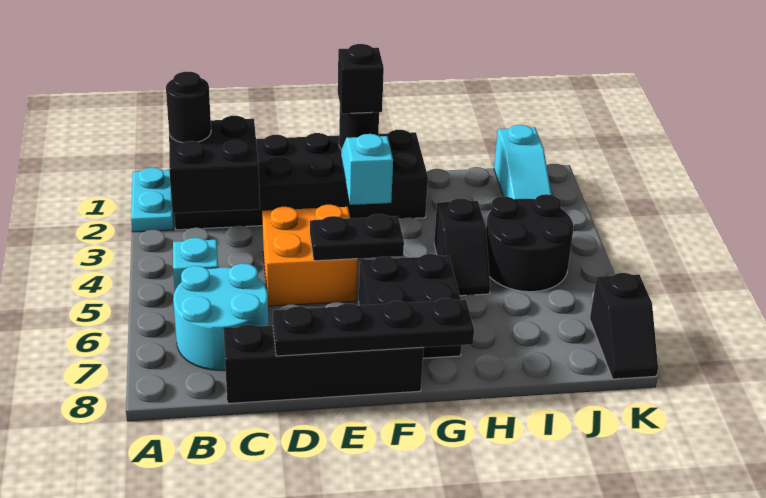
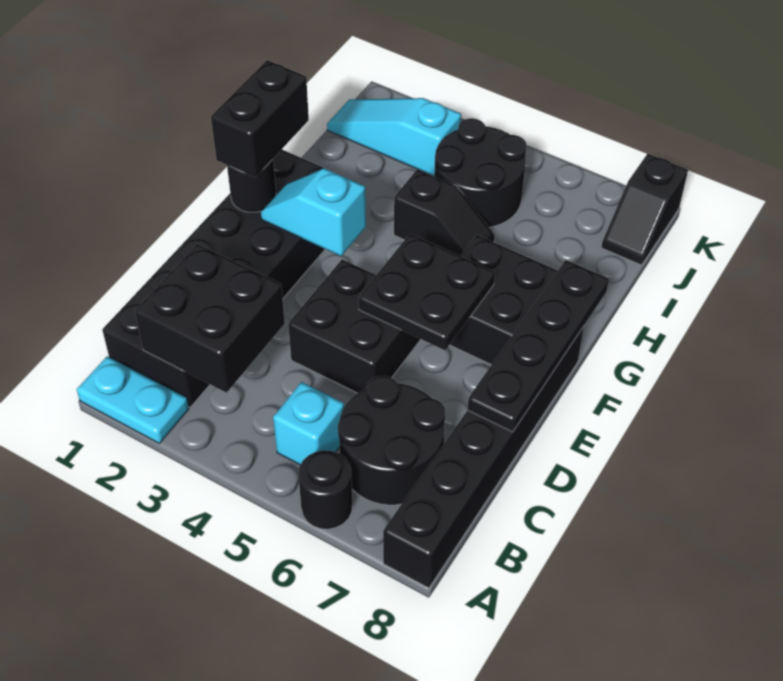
black round brick B2 level 3 -> black round brick A6 level 1
cyan round brick B6:C7 level 1 -> black round brick B6:C7 level 1
black brick C8:F8 level 1 -> black brick A8:F8 level 1
orange brick D4:E5 level 1 -> black brick D4:E5 level 1
black plate E5:F5 level 2 -> black plate E5:F6 level 2
black brick F1 level 3 -> black brick F1:G1 level 3
cyan slope J1:J3 level 1 top 1 -> cyan slope J1:J3 level 1 top 3
black slope K7:K8 level 1 top 7 -> black slope J8:K8 level 1 top K

